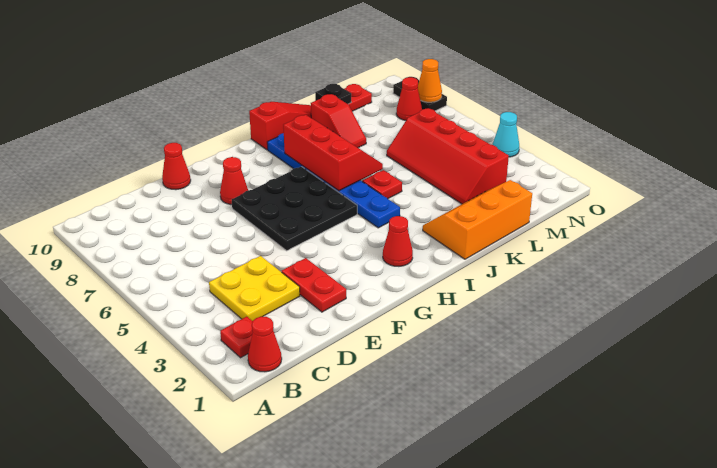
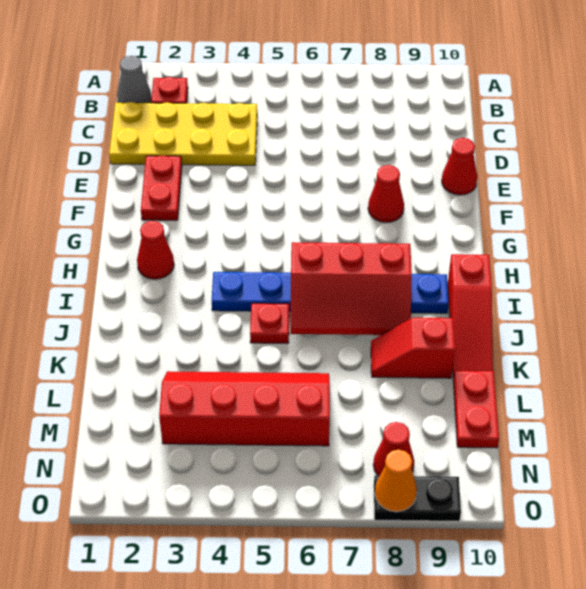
red cone B1 level 1 -> grey cone B1 level 1
yellow plate C3:D4 level 1 -> yellow plate C1:D4 level 1
red plate E2:E3 level 1 -> red plate E2:F2 level 1
black plate F5:H7 level 1 -> none
orange slope J1:L2 level 1 top 1 -> none
black plate L10 level 2 -> none
cyan cone O4 level 1 -> none

